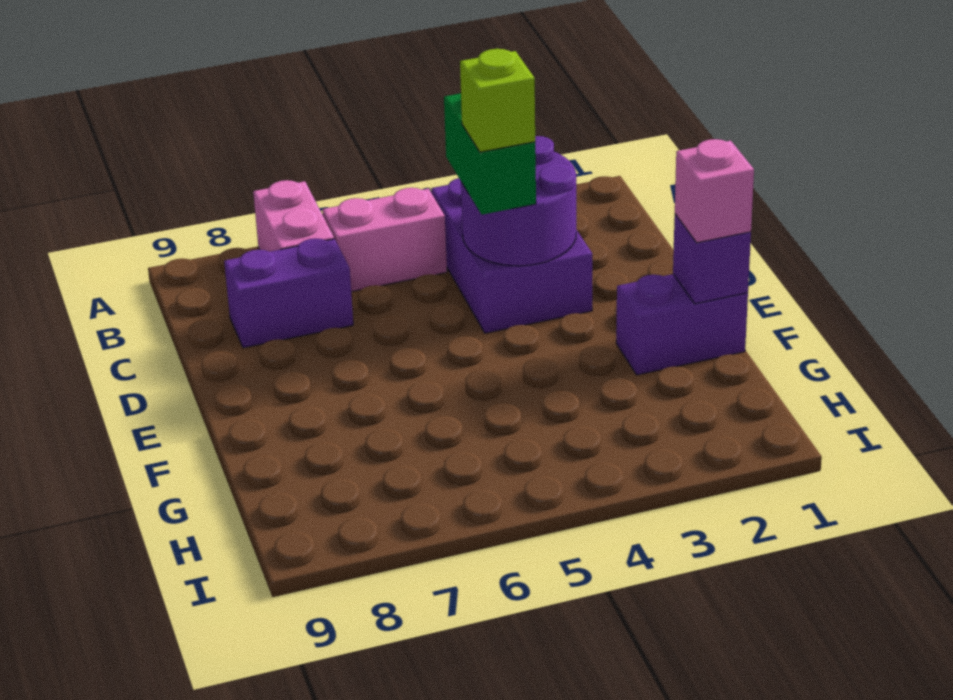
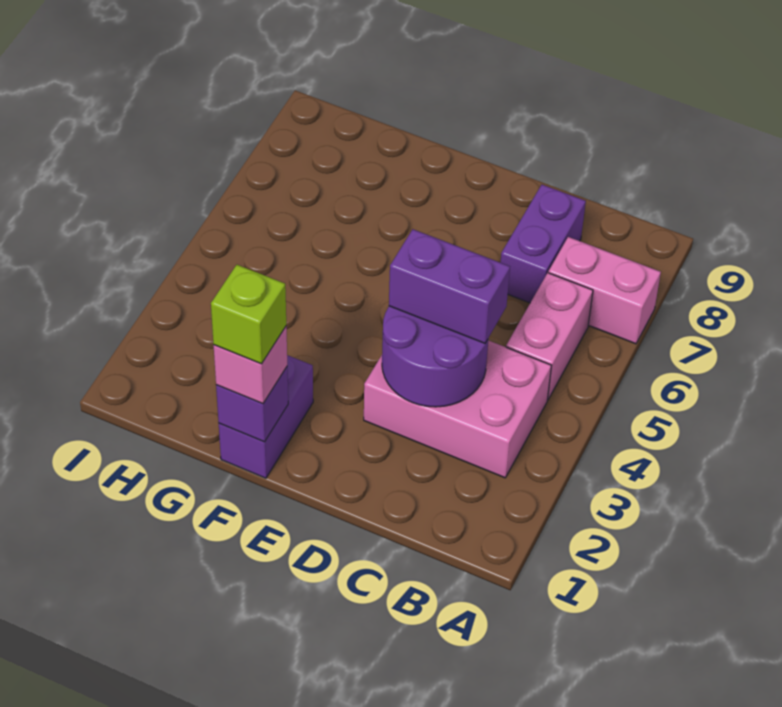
purple brick B3:D4 level 1 -> pink brick B3:D4 level 1
green brick C4:D4 level 3 -> purple brick C4:D4 level 3
lime brick D4 level 4 -> lime brick F1 level 4

